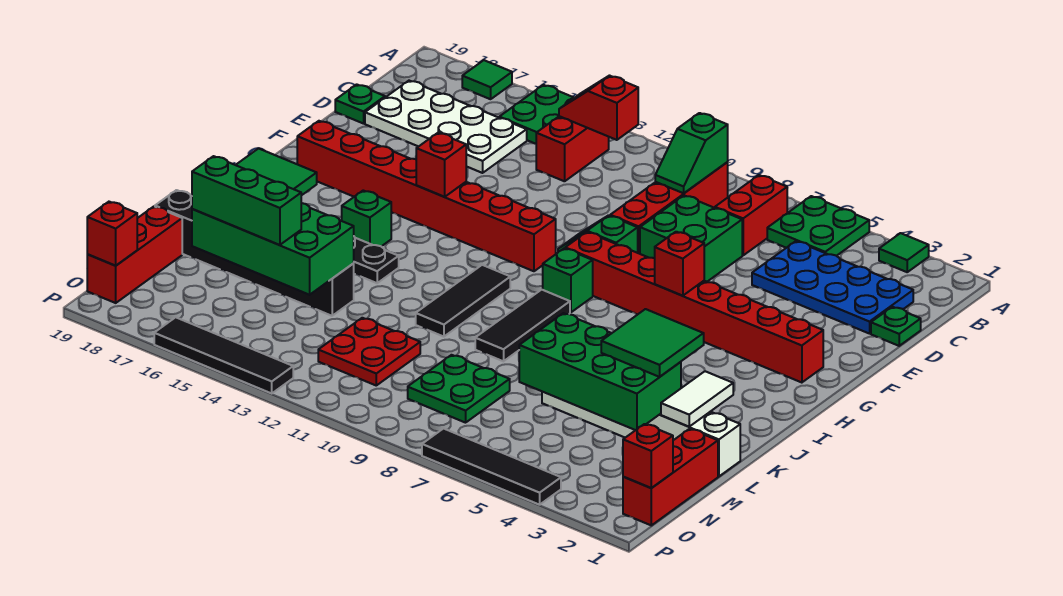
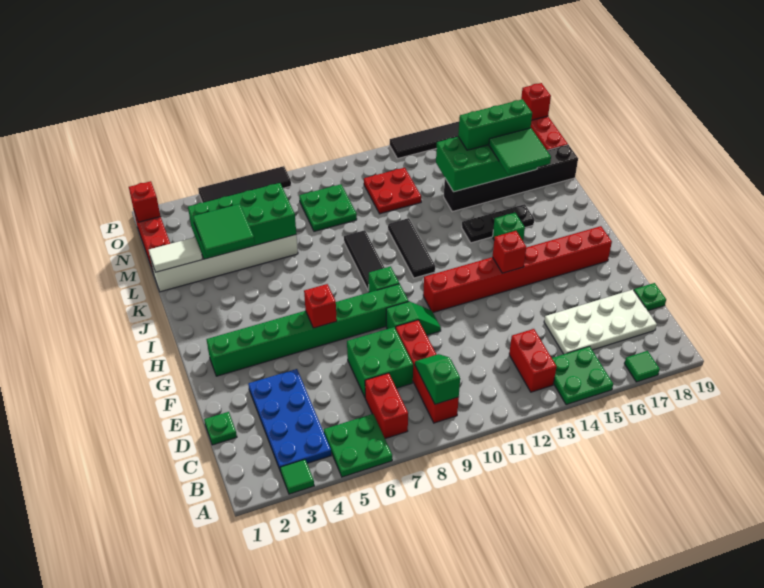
red slope B12:B13 level 2 top 12 -> none
blue plate C2:D5 level 1 -> blue plate B3:E4 level 1
red brick G2:G9 level 1 -> green brick G2:G9 level 1
white tile K2:L2 level 2 -> white tile L1:L2 level 2

